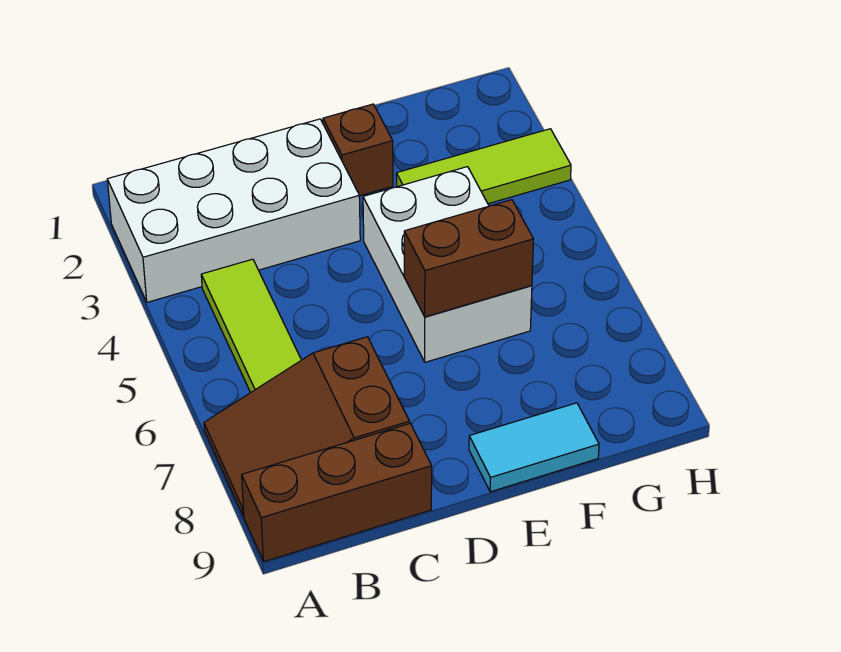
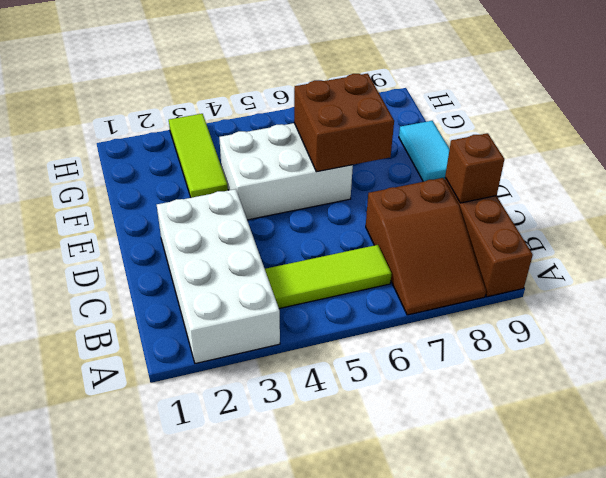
brown brick E2 level 1 -> brown brick C9 level 2
brown brick E6:F6 level 2 -> brown brick E6:F7 level 2

